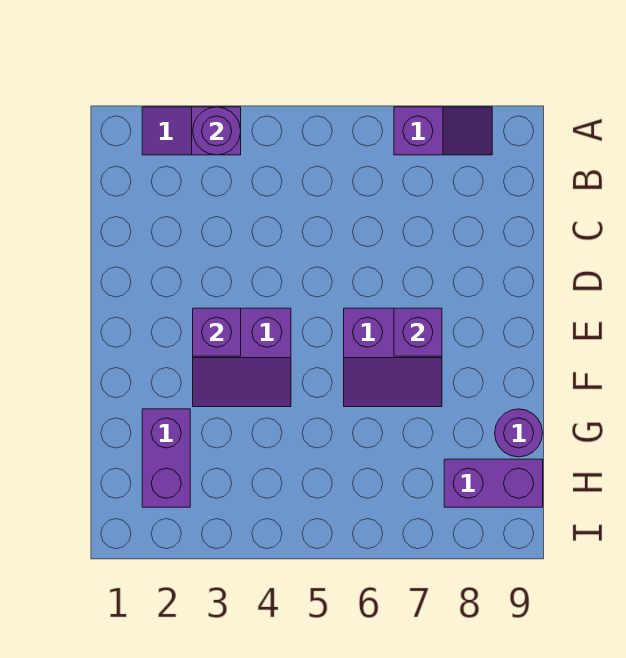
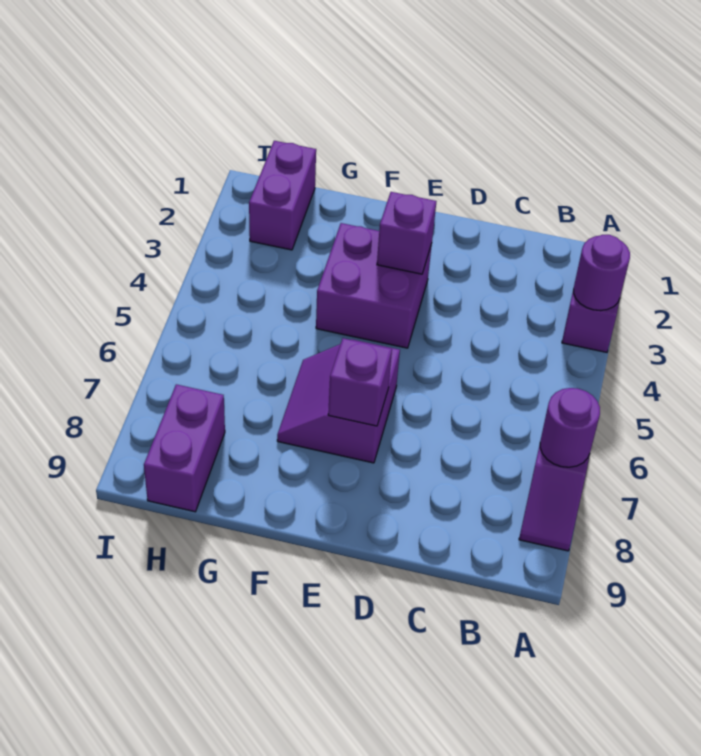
purple slope E3:F4 level 1 top E -> purple brick E3:F4 level 1
purple brick G2:H2 level 1 -> purple brick H1:H2 level 1
purple round brick G9 level 1 -> purple round brick A7 level 2

